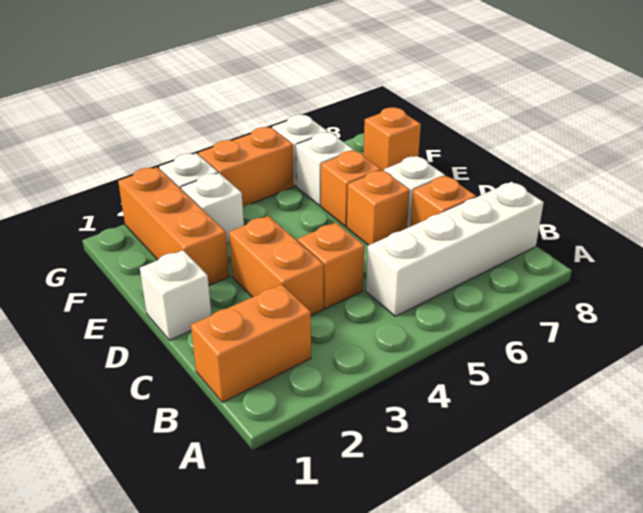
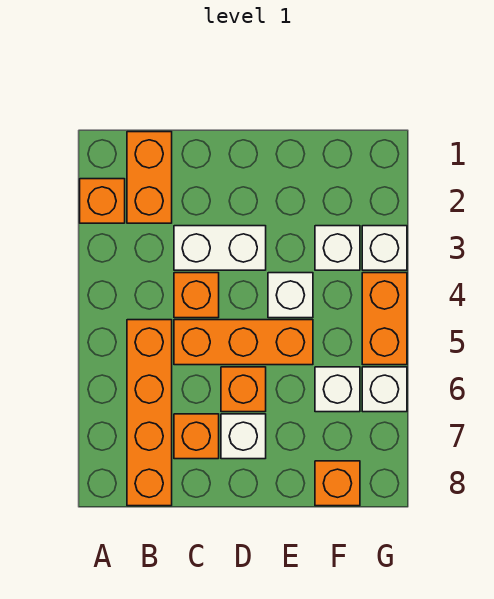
white brick B5:B8 level 1 -> orange brick B5:B8 level 1
orange brick C3:D3 level 1 -> white brick C3:D3 level 1
white brick D1 level 1 -> white brick E4 level 1
orange brick E2:G2 level 1 -> orange brick C5:E5 level 1
orange brick E6 level 1 -> orange brick A2 level 1

